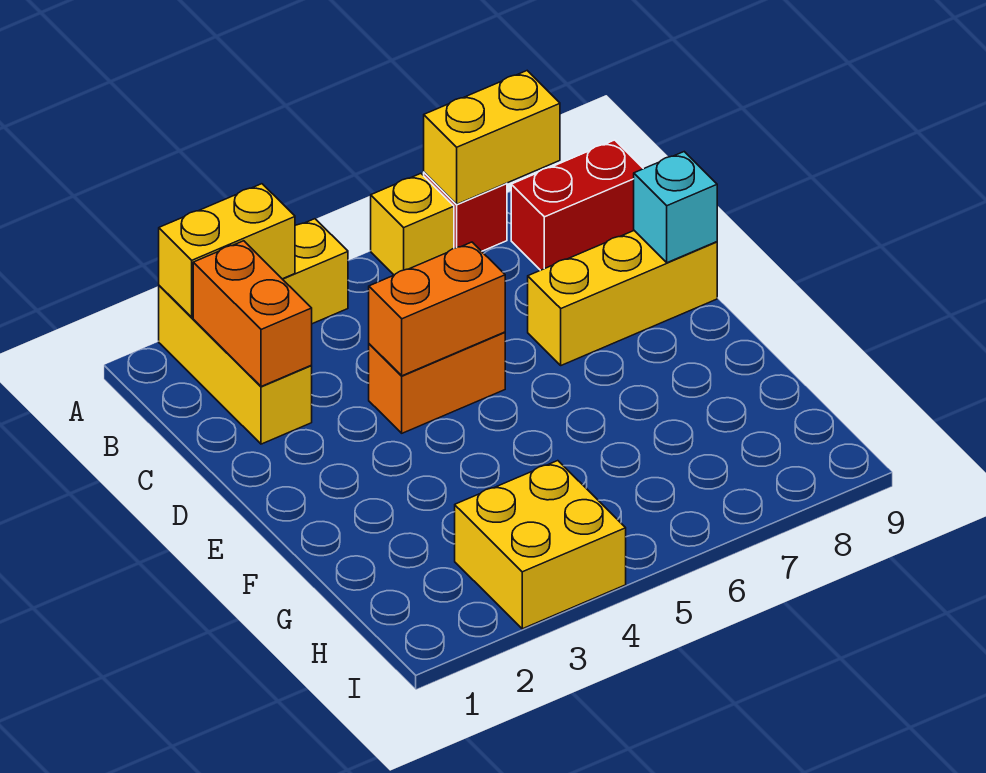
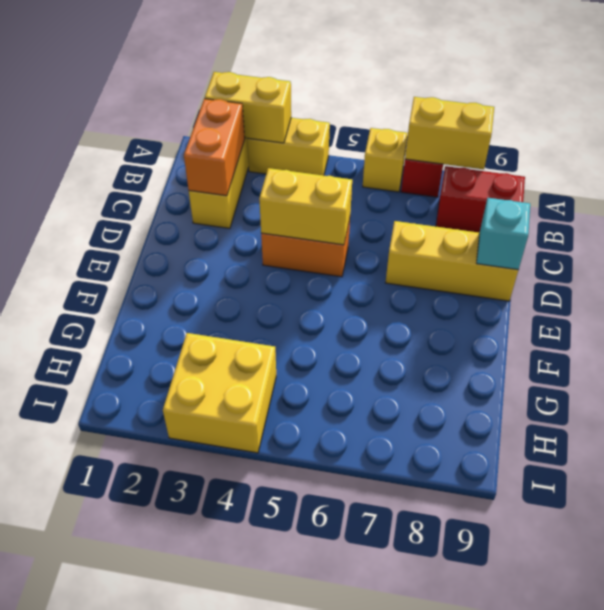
orange brick D4:D5 level 2 -> yellow brick D4:D5 level 2

